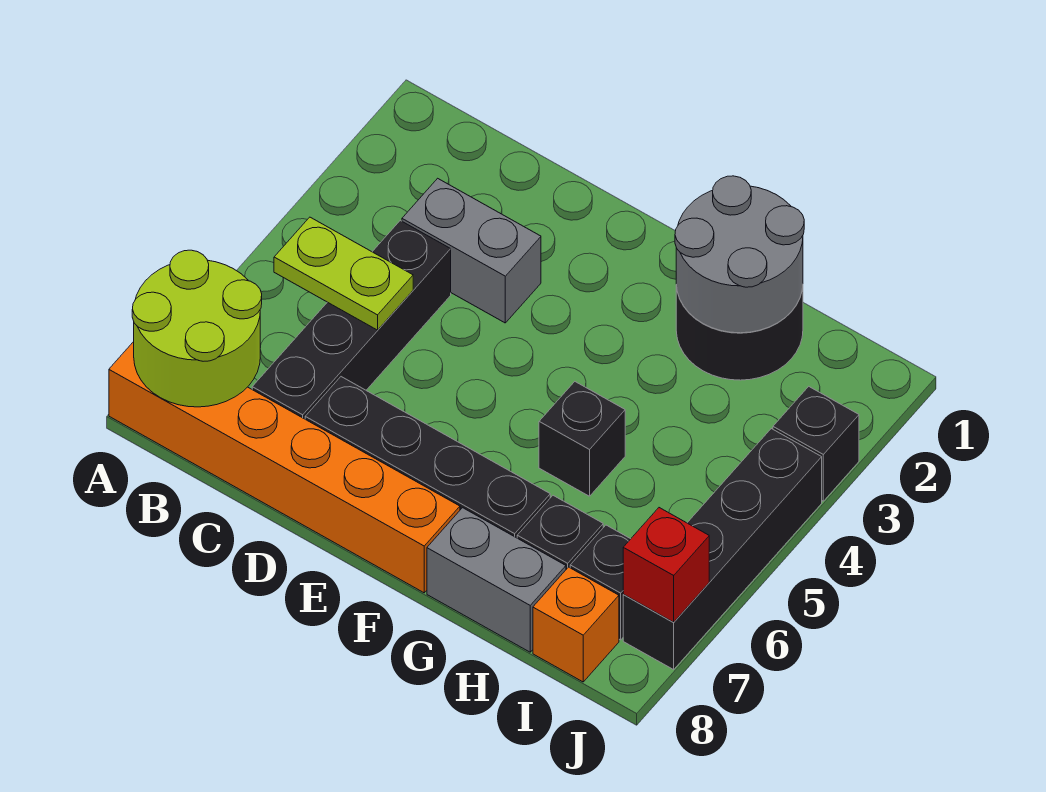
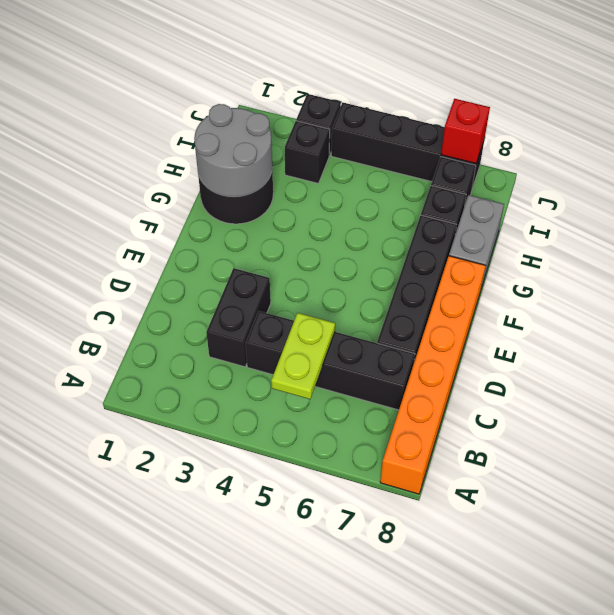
lime round brick A7:B8 level 2 -> none
grey brick C3:D3 level 1 -> black brick C3:D3 level 1
black brick G5 level 1 -> black brick I3 level 1
orange brick I8 level 1 -> none

